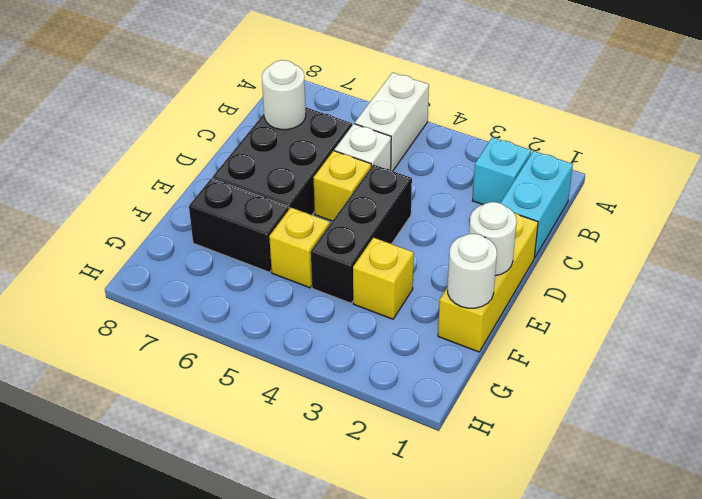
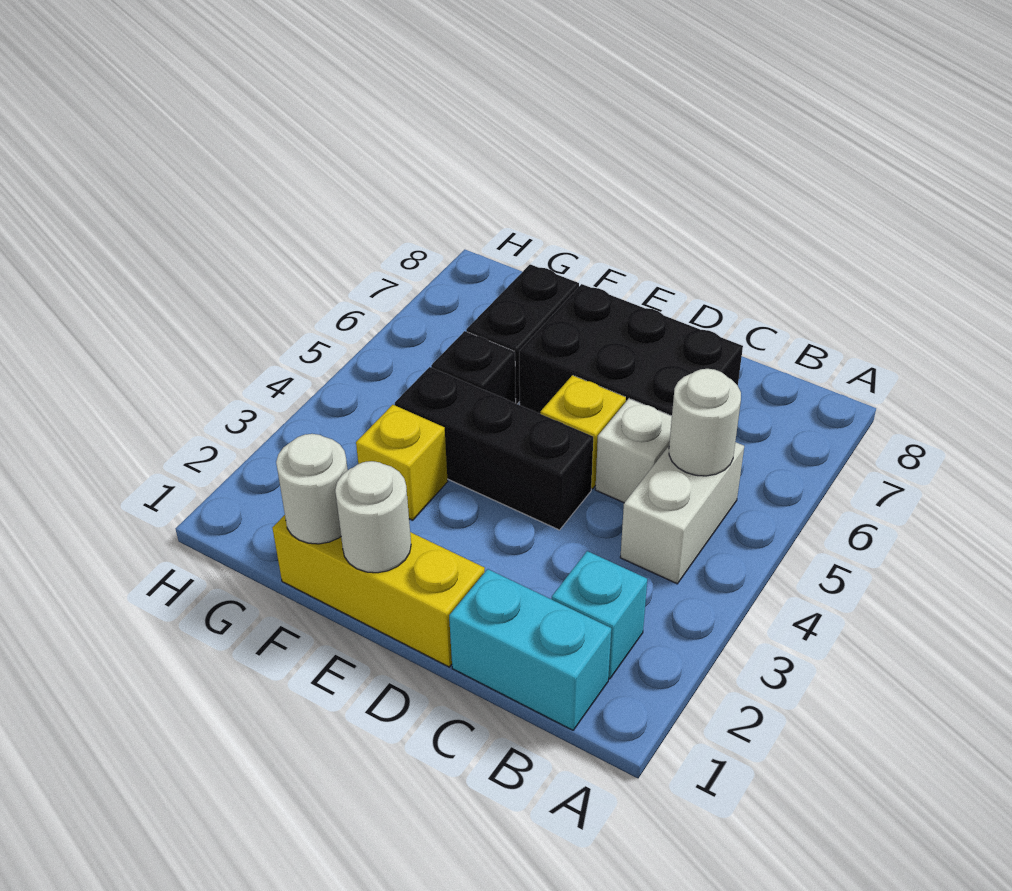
white brick A5:B5 level 1 -> white brick B4:B5 level 1
white round brick C7 level 2 -> white round brick B5 level 2
yellow brick F5 level 1 -> black brick F5 level 1

